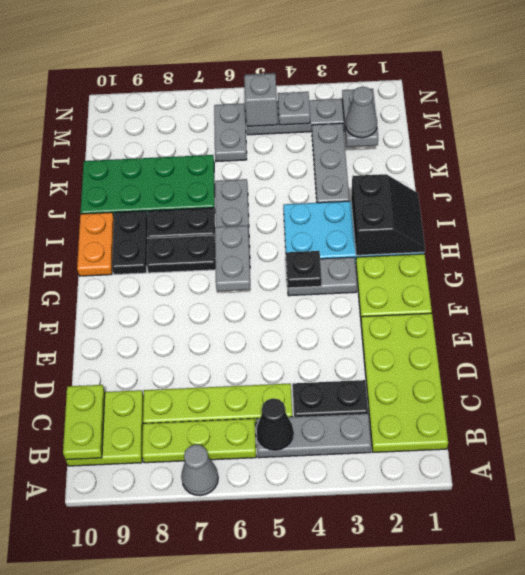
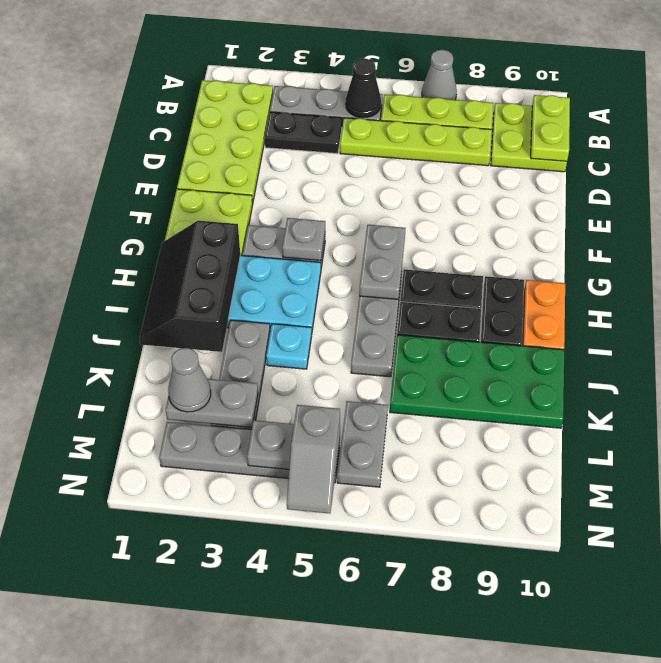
black plate G4 level 2 -> grey plate G4 level 2
black slope H1:I2 level 2 top 2 -> black slope H1:J2 level 2 top 2
none -> cyan plate J4 level 1
grey plate L2:M2 level 2 -> grey plate L2:L3 level 2

